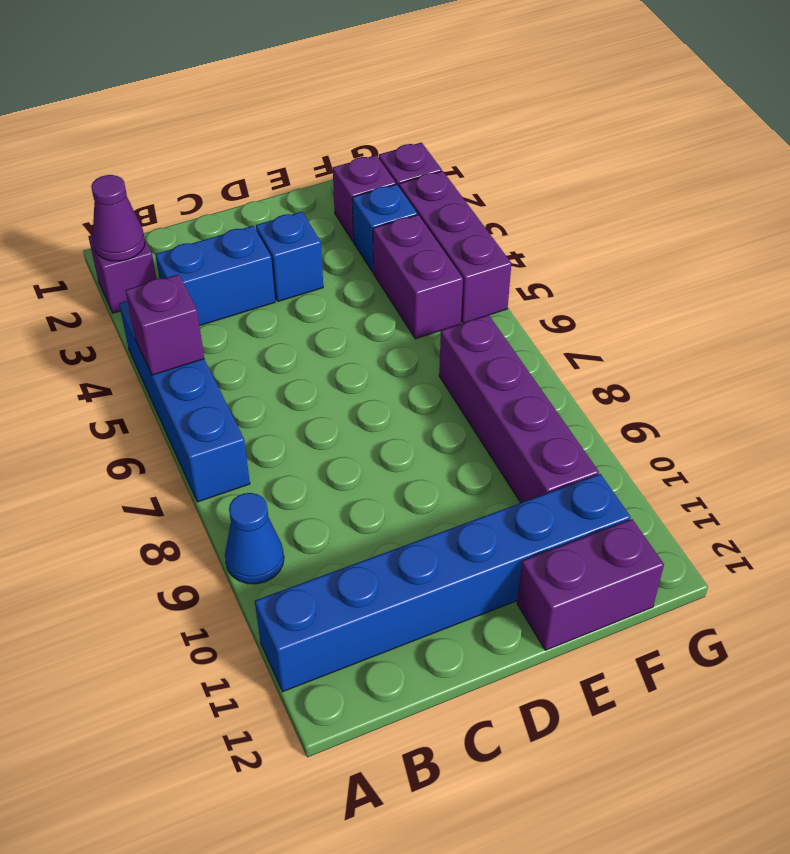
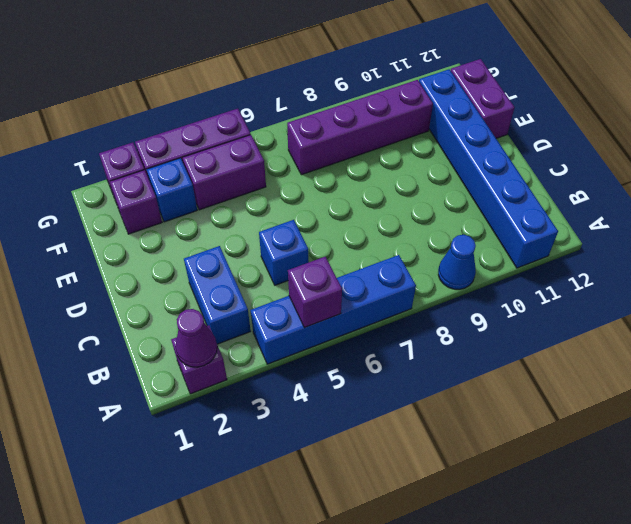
blue brick D3 level 1 -> blue brick C5 level 1

